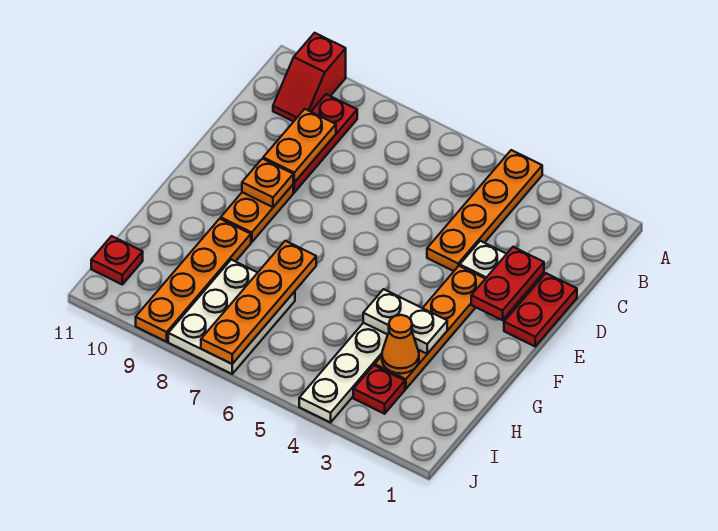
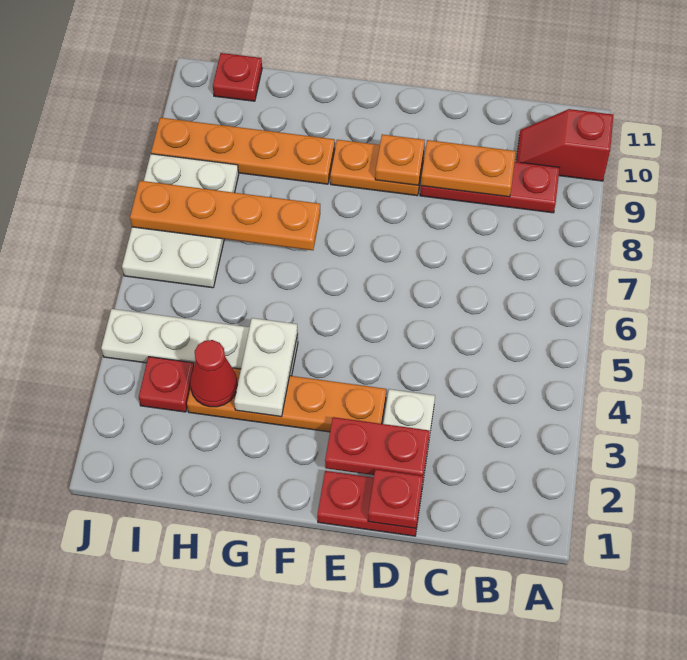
orange plate A4:D4 level 1 -> none
none -> red plate D1 level 2
orange cone H3 level 2 -> red cone H3 level 2
white plate H7:J8 level 1 -> white plate I6:J8 level 1

